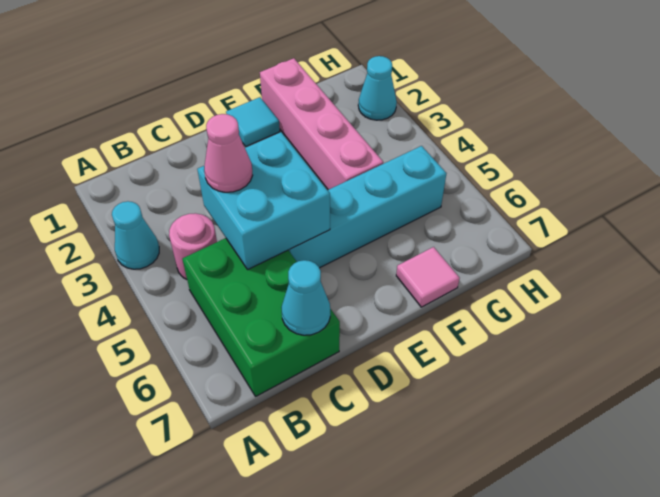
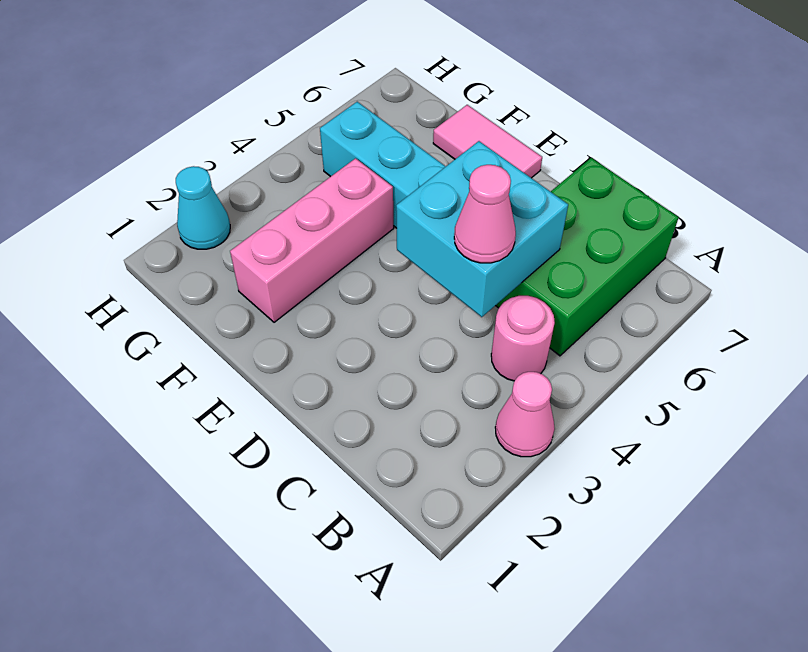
cyan cone A3 level 1 -> pink cone A3 level 1
cyan cone C7 level 2 -> none
cyan tile E1 level 1 -> none
pink brick F1:F4 level 1 -> pink brick F2:F4 level 1
pink tile F7 level 1 -> pink tile E7:F7 level 1

